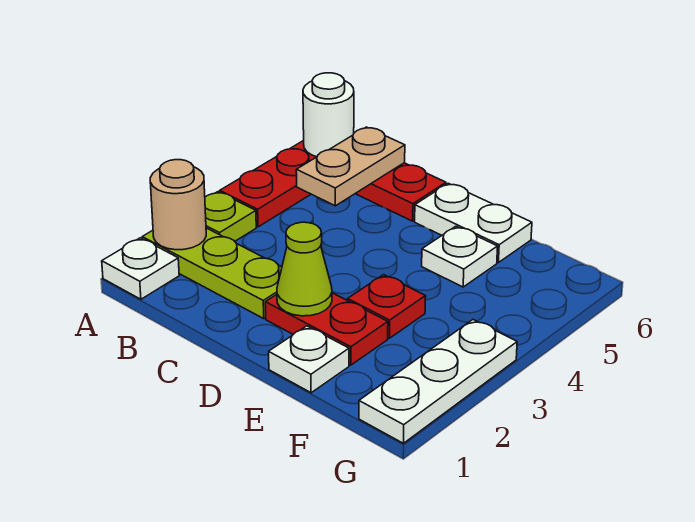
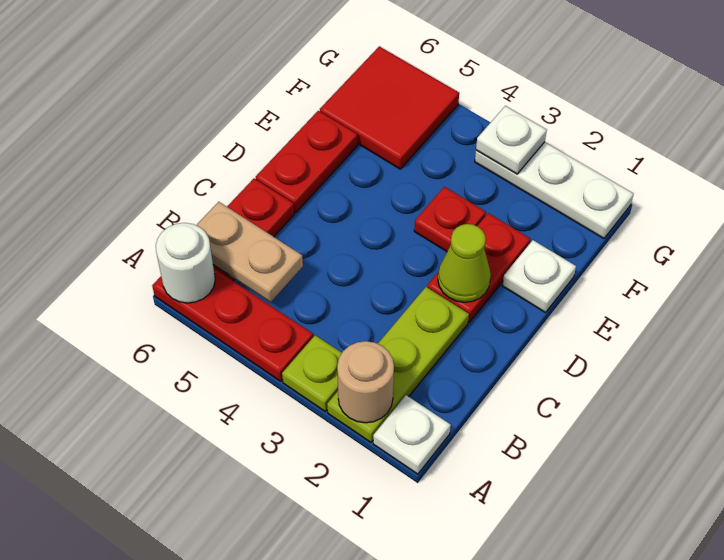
white plate D6:E6 level 1 -> red plate D6:E6 level 1
white plate E5 level 1 -> white plate G3 level 2
none -> red tile F5:G6 level 1

